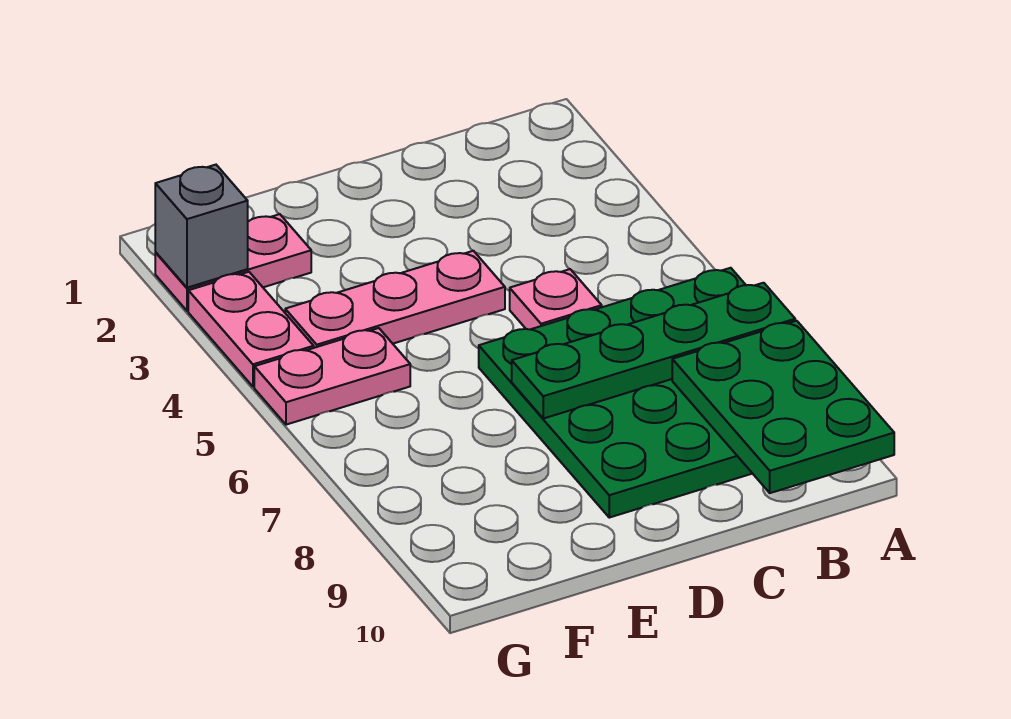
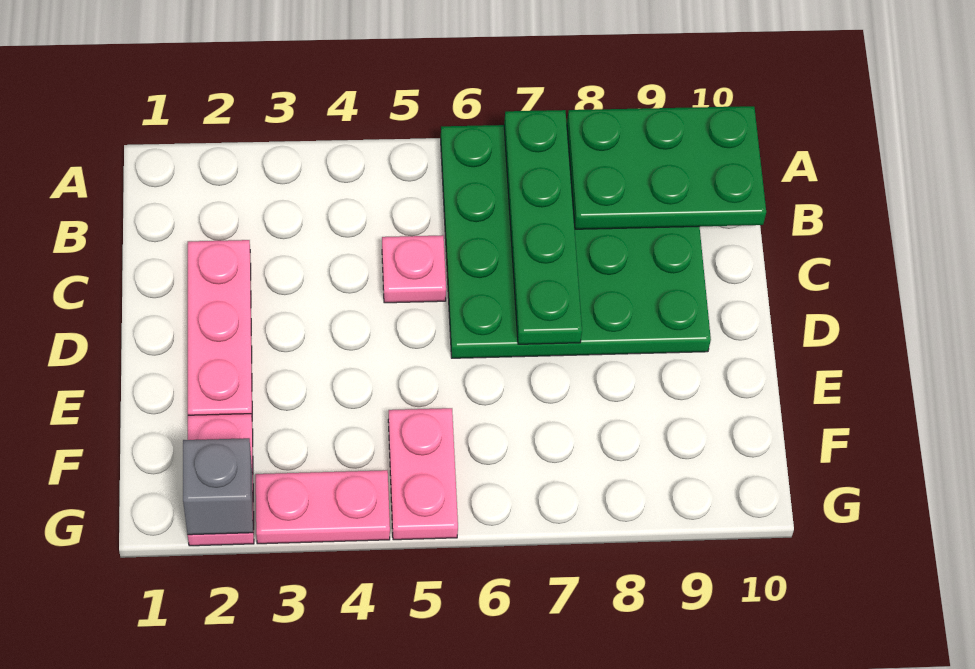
pink plate D4:F4 level 1 -> pink plate C2:E2 level 1

